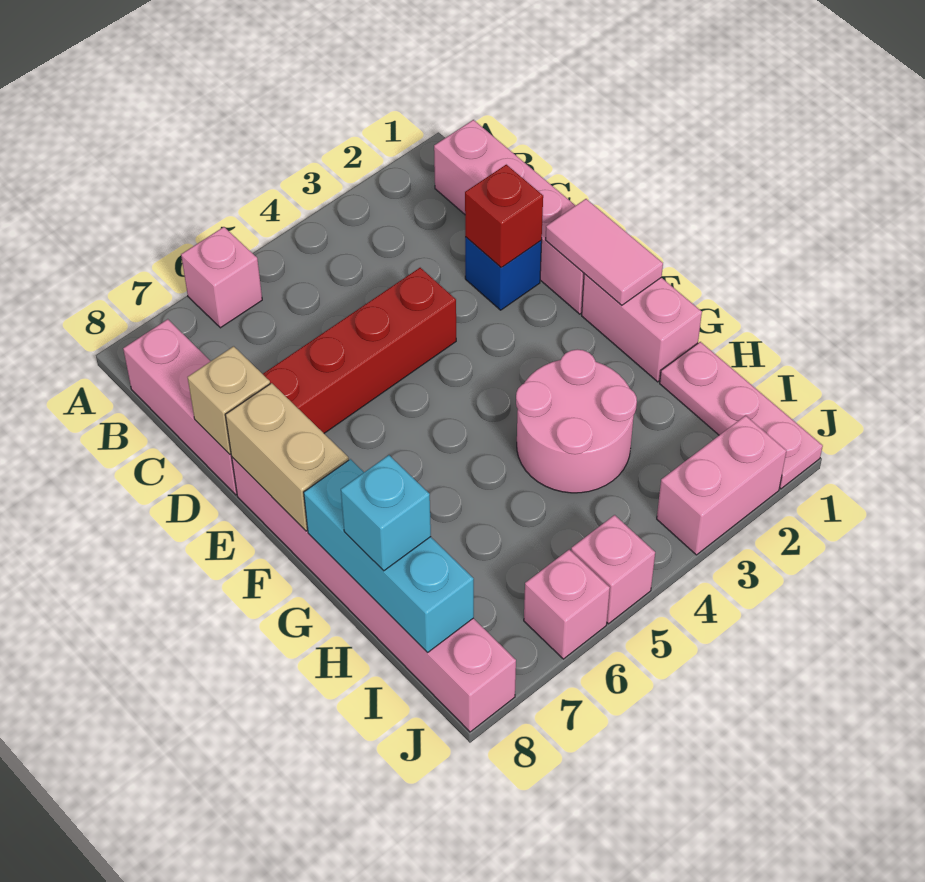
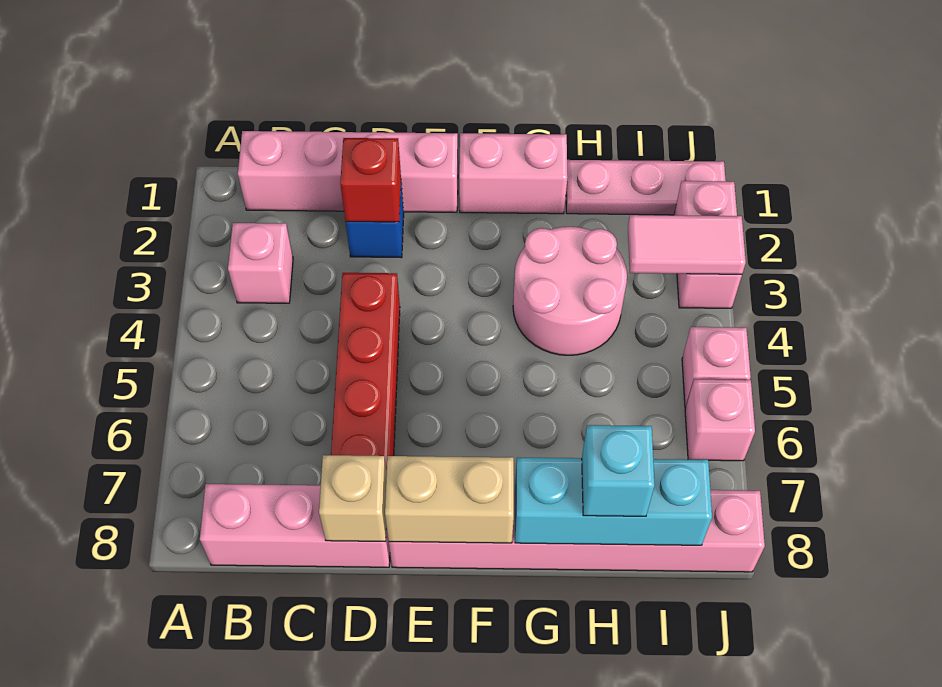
pink brick A6 level 1 -> pink brick B3 level 1
pink tile E1:F1 level 2 -> pink tile I3:J3 level 2

